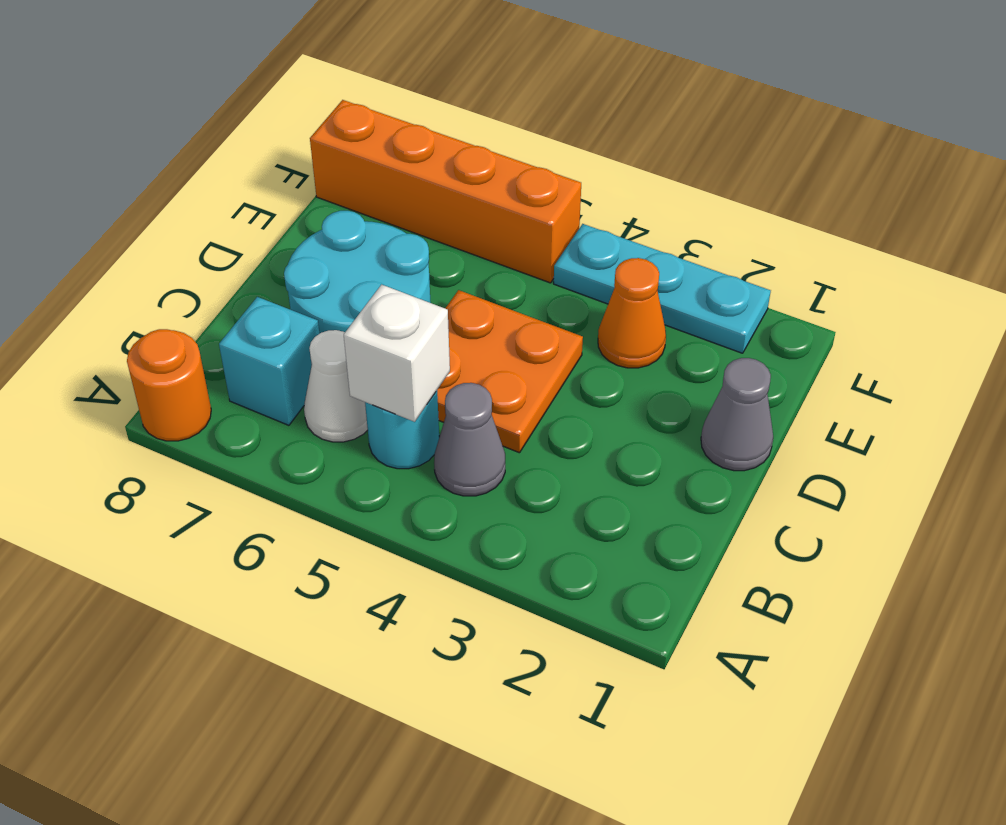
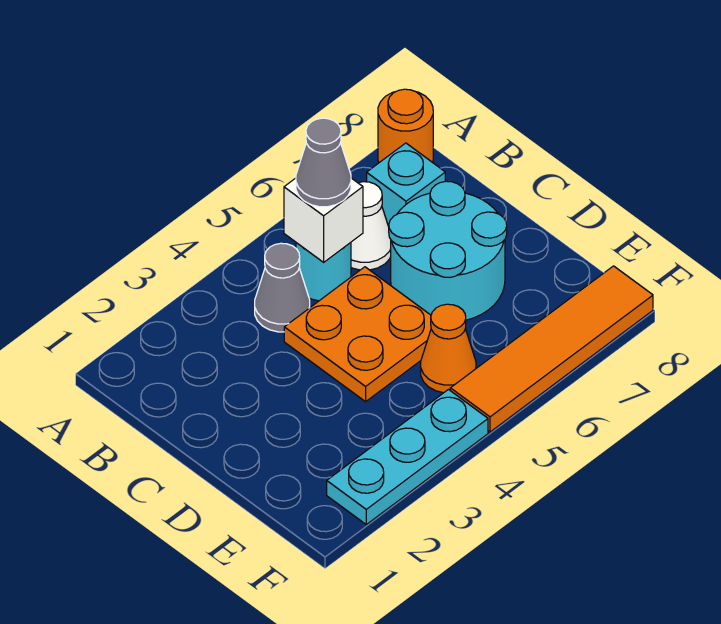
grey cone D1 level 1 -> grey cone B5 level 3
orange cone E3 level 1 -> orange cone E5 level 1
orange brick F5:F8 level 1 -> orange tile F5:F8 level 1

